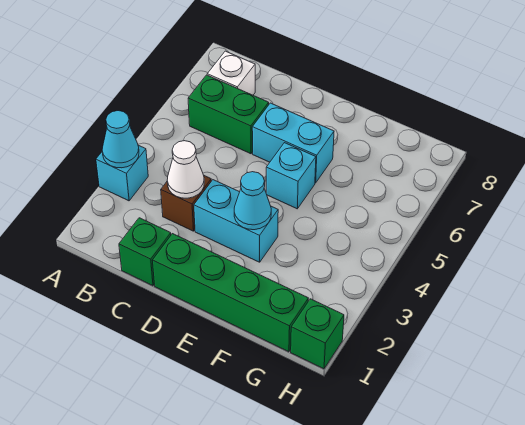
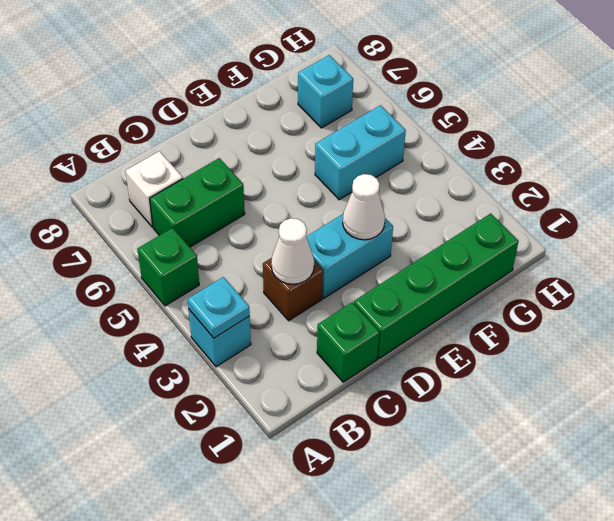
cyan cone A3 level 2 -> cyan plate A3 level 2
cyan brick D6:E6 level 1 -> cyan brick F5:G5 level 1
cyan cone E3 level 2 -> white cone E3 level 2
cyan brick E5 level 1 -> cyan brick G7 level 1
green brick H1 level 1 -> green brick A5 level 1

